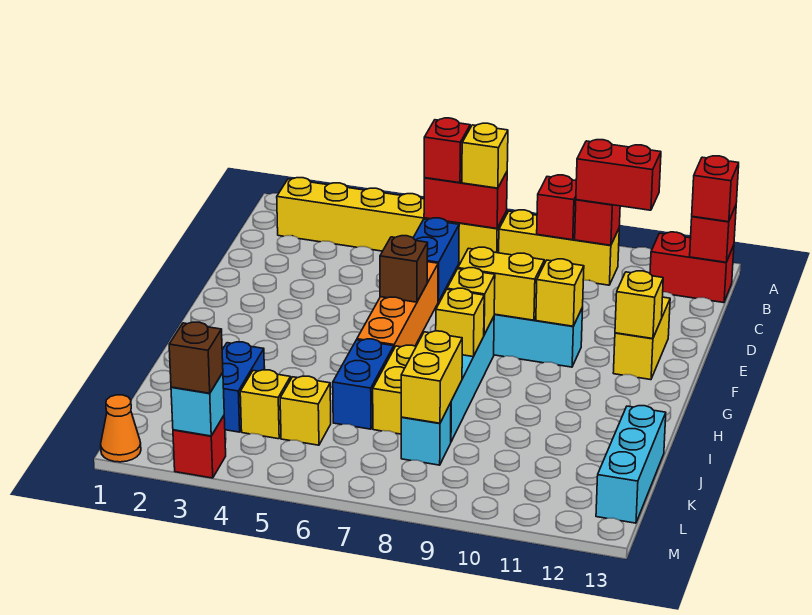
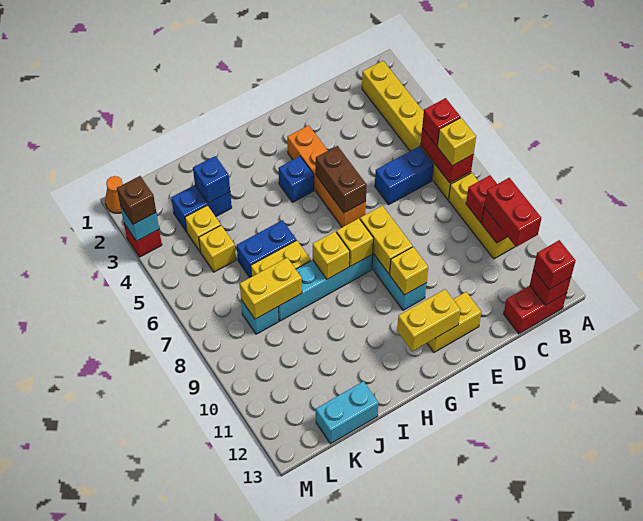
red brick B12:B13 level 1 -> red brick B13:C13 level 1
orange brick E6:H6 level 1 -> orange brick F3:F6 level 1
brown brick F6 level 2 -> brown brick F5:F6 level 2
yellow brick F12 level 2 -> yellow brick F12:G12 level 2
none -> blue brick G4 level 1
none -> blue brick J3 level 2
cyan brick J13:L13 level 1 -> cyan brick J13:K13 level 1

